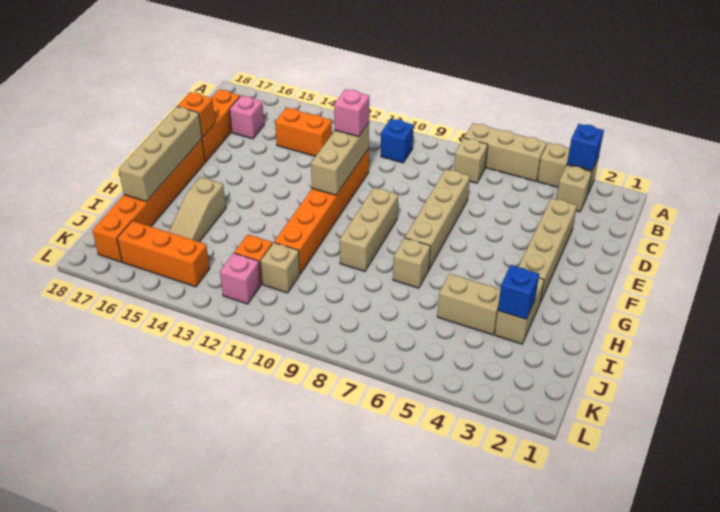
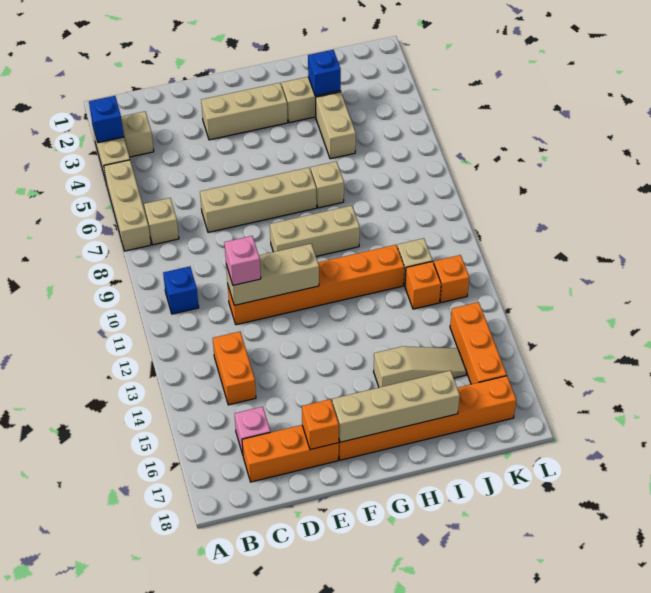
tan brick D3:G3 level 1 -> tan brick E3:G3 level 1
pink brick K12 level 1 -> orange brick K12 level 1

